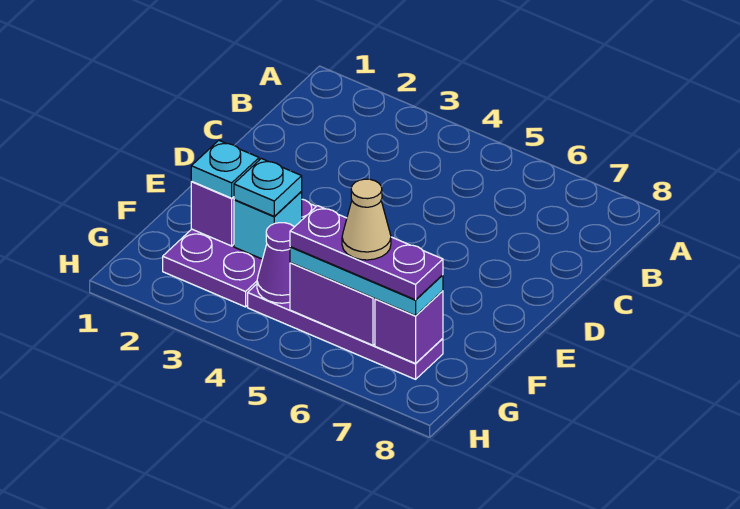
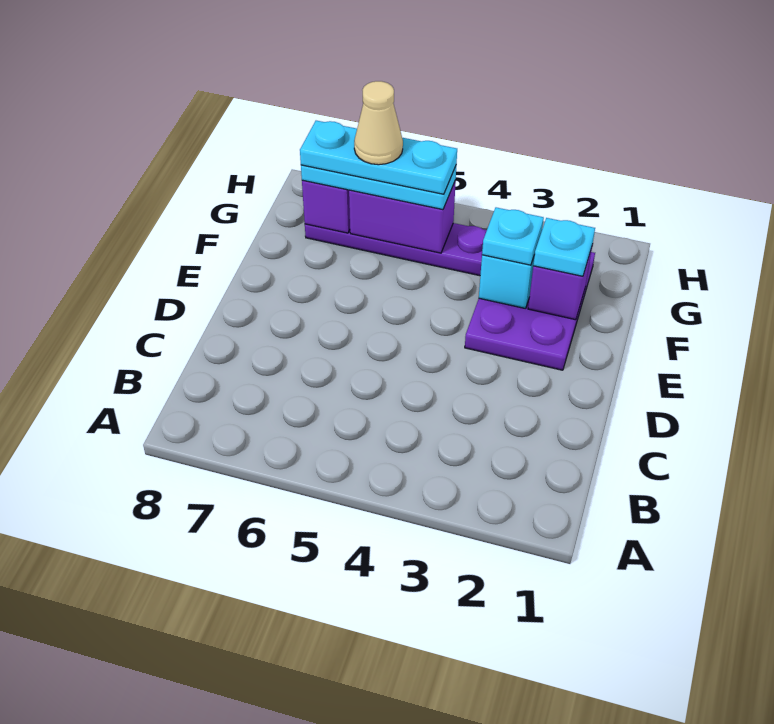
purple cone G4 level 2 -> none
purple plate G5:G7 level 4 -> cyan plate G5:G7 level 4

